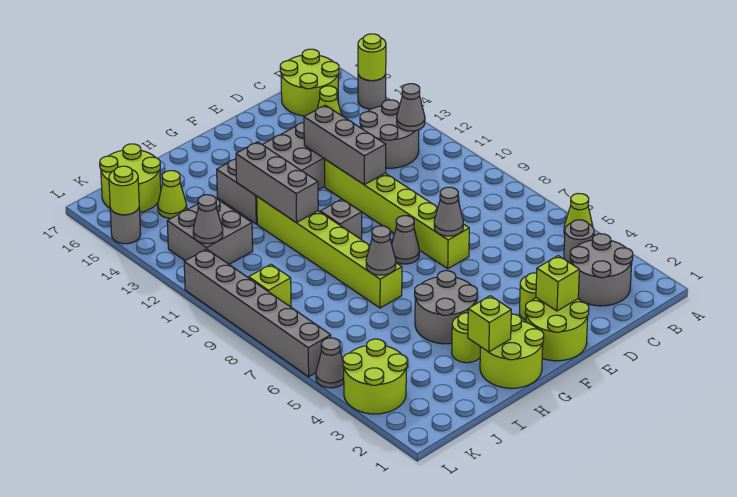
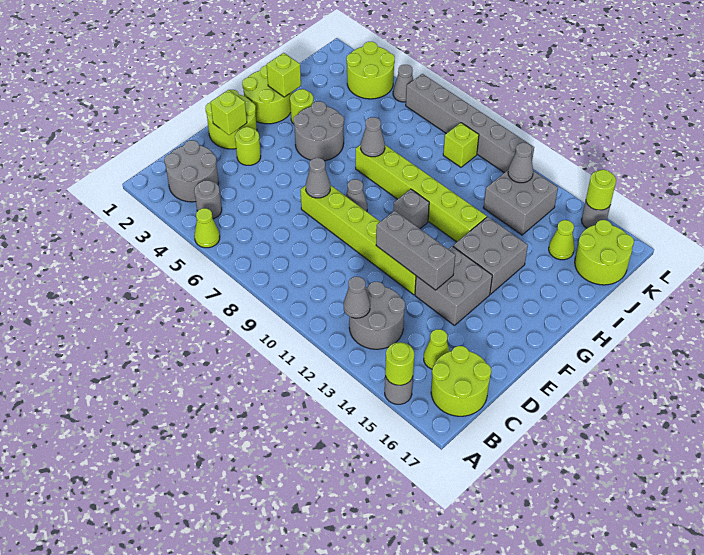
grey brick H11:H13 level 2 -> none

